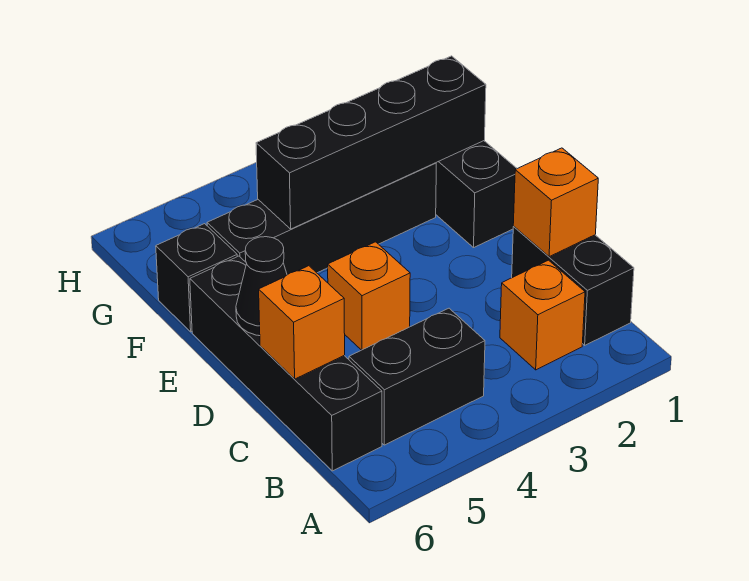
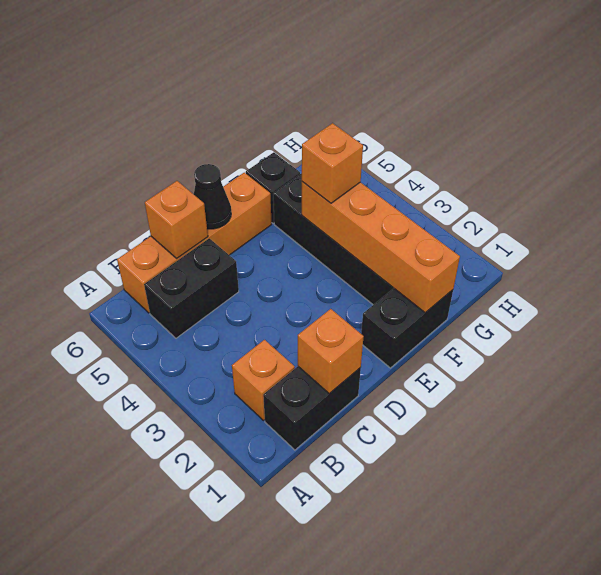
black brick B4:B5 level 1 -> black brick B5:C5 level 1
black brick B6:E6 level 1 -> orange brick B6:E6 level 1
orange brick D4 level 1 -> orange brick F4 level 3
black brick F1:F4 level 2 -> orange brick F1:F4 level 2

